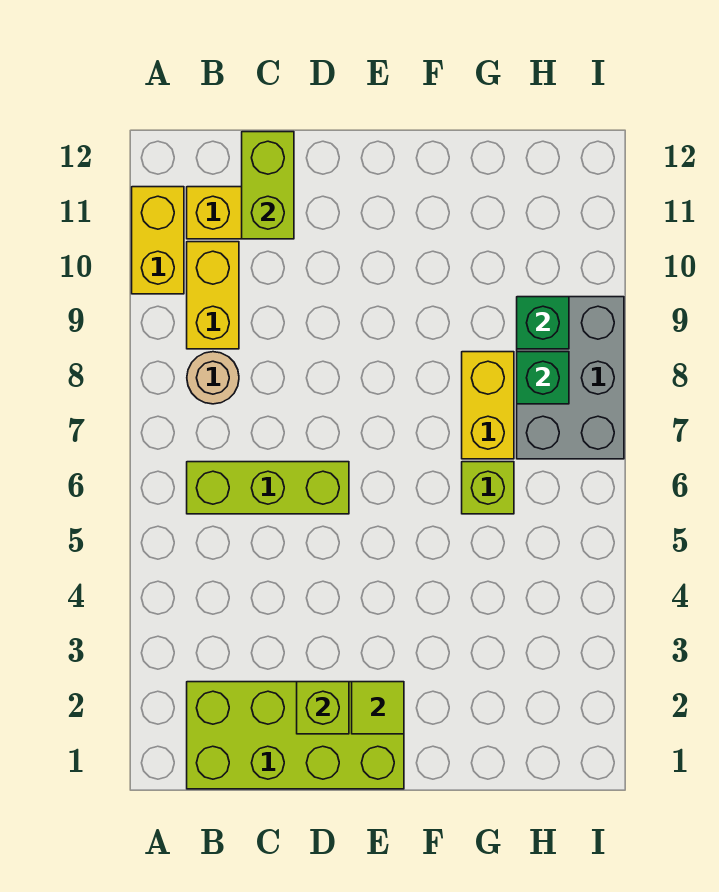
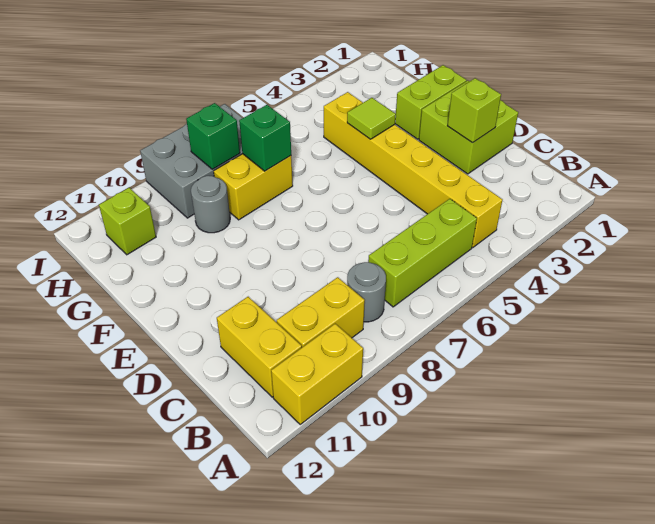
lime brick B1:E2 level 1 -> lime brick D1:E2 level 1
none -> yellow brick B4:G4 level 1
lime brick B6:D6 level 1 -> lime brick B5:B7 level 1
tan round brick B8 level 1 -> grey round brick B8 level 1
lime brick C11:C12 level 2 -> lime brick F1:F2 level 1
lime tile E2 level 2 -> lime tile F4 level 2
lime brick G6 level 1 -> lime brick H11 level 1
none -> grey round brick G9 level 1
green brick H9 level 2 -> green brick G7 level 2

